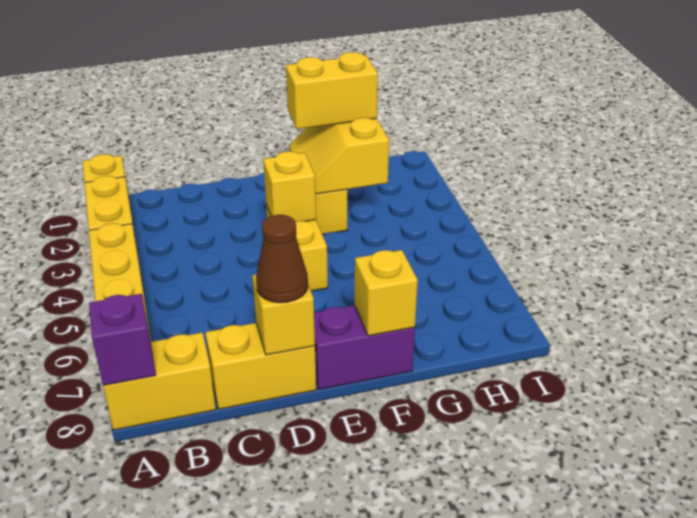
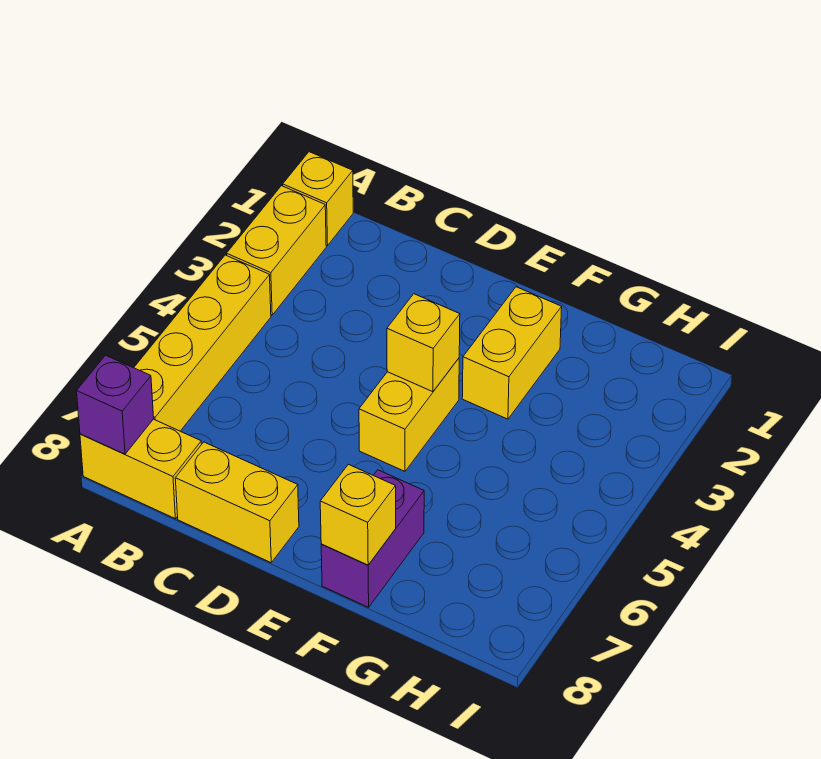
yellow brick D8 level 2 -> none
brown cone D8 level 3 -> none
purple brick E8:F8 level 1 -> purple brick F7:F8 level 1
yellow slope F2:G3 level 2 top G -> none
yellow brick F2:G2 level 3 -> none

